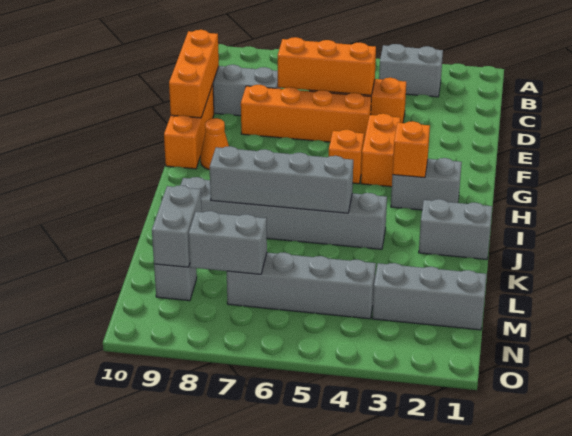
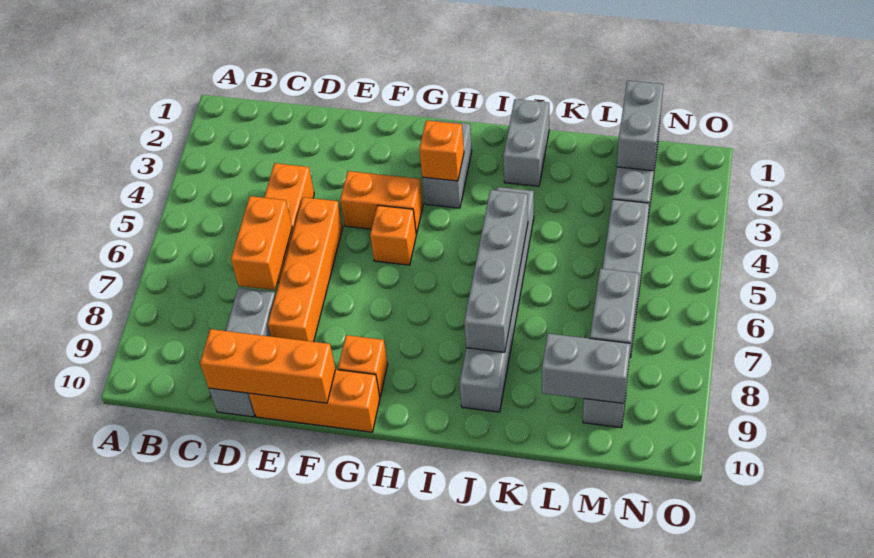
grey brick B3:B4 level 1 -> grey brick M1:M2 level 2
orange brick D5:D7 level 2 -> orange brick D6:D7 level 2
orange cone G9 level 1 -> orange brick G9 level 1

